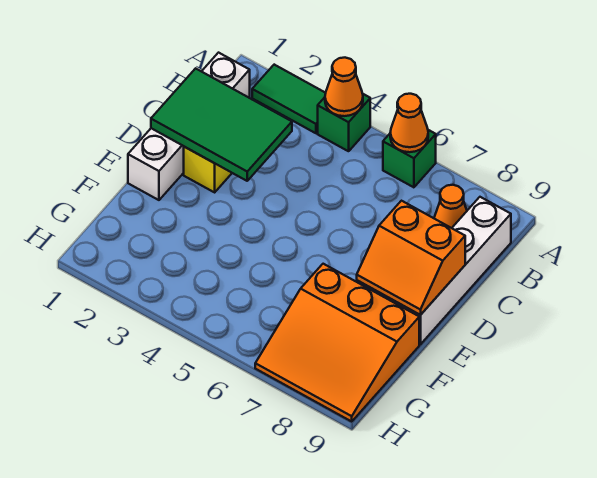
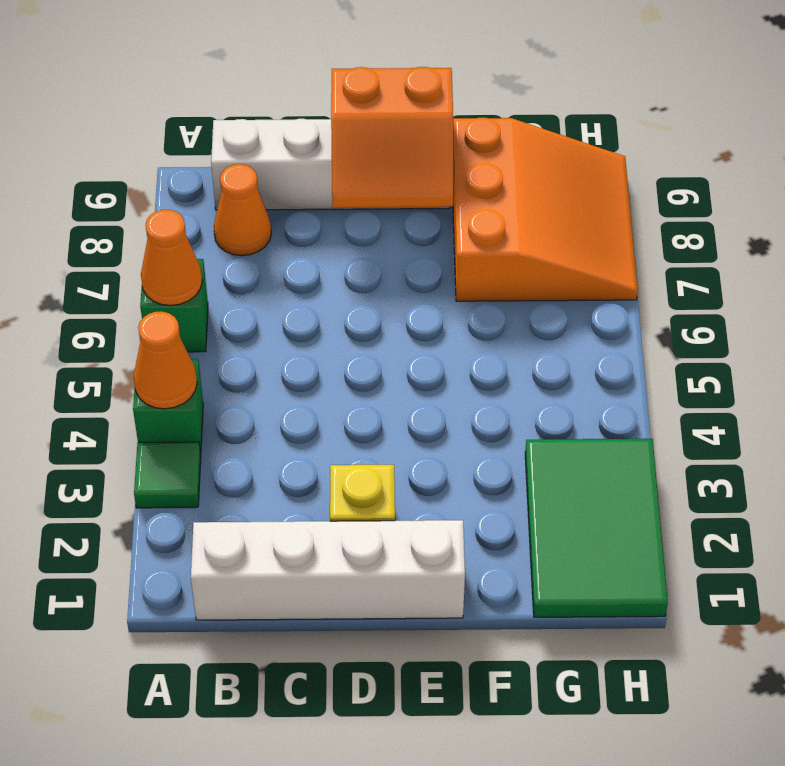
green tile A2:A3 level 1 -> green tile A3 level 1
green tile C1:D3 level 2 -> green tile G1:H3 level 1
orange slope D8:E9 level 2 top D -> orange slope D8:E9 level 2 top 9

